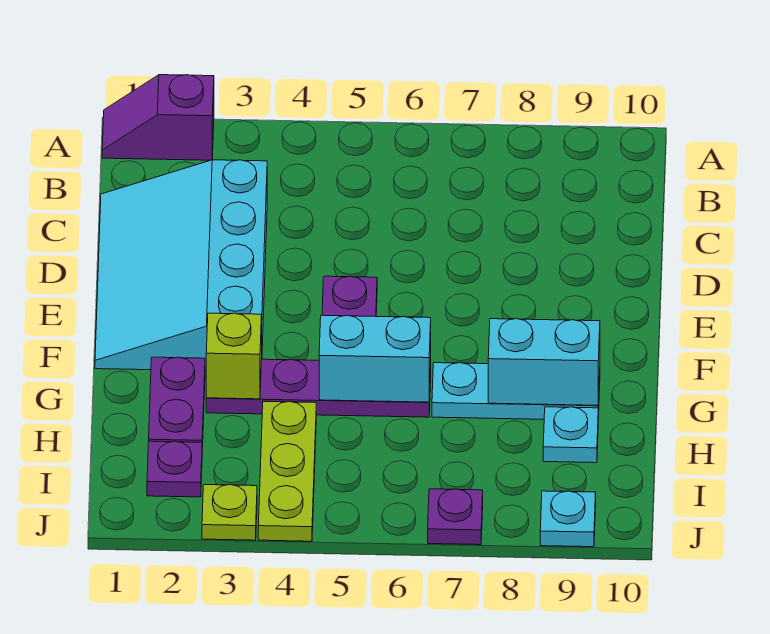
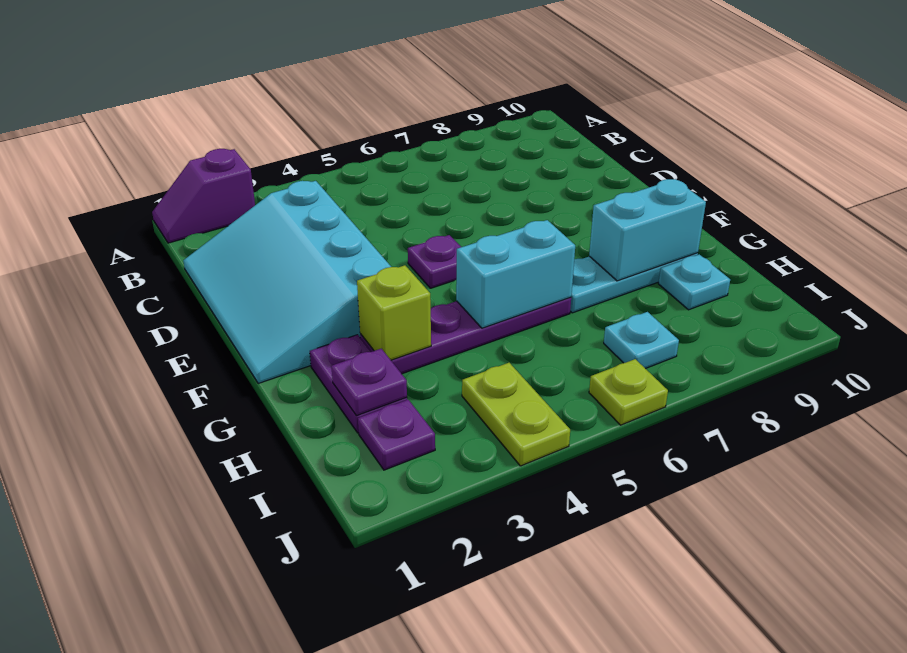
lime plate H4:J4 level 1 -> lime plate I4:J4 level 1
lime plate J3 level 1 -> lime plate J6 level 1
purple plate J7 level 1 -> purple plate H2 level 2
cyan plate J9 level 1 -> cyan plate I7 level 1

